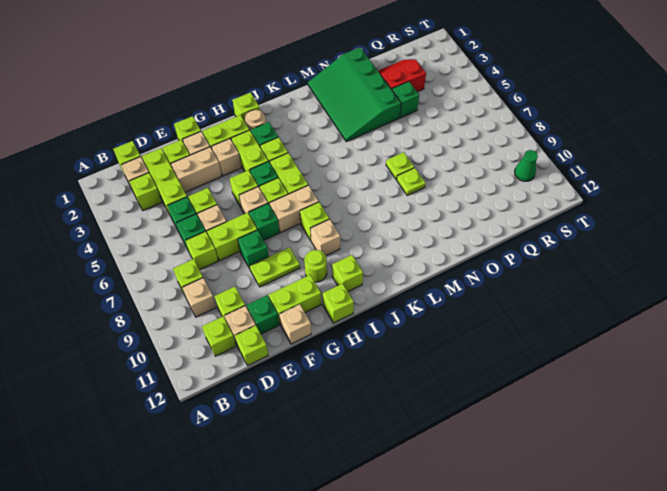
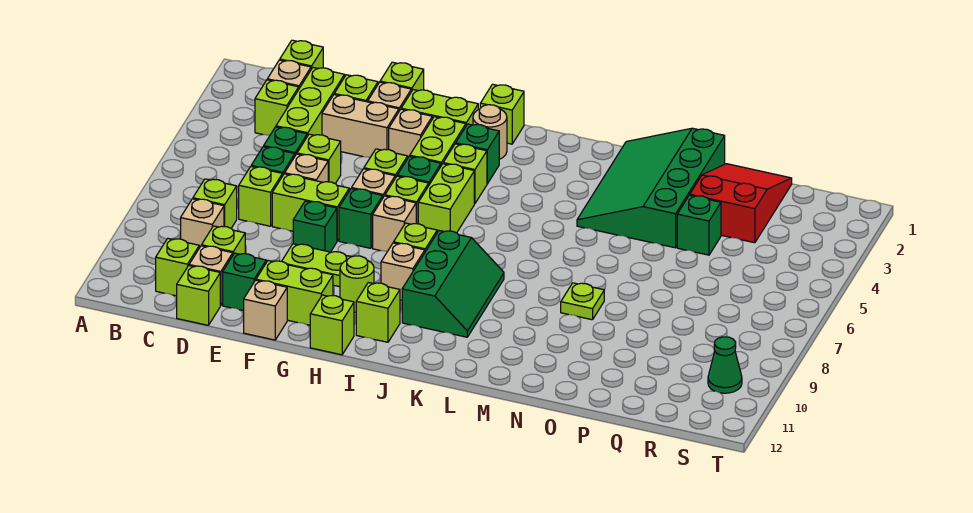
tan brick H7:I7 level 1 -> tan brick H7 level 1
none -> green slope J8:K10 level 1 top J
lime plate N7 level 1 -> none
red slope P2:Q3 level 1 top 3 -> red slope P1:Q3 level 1 top 3

